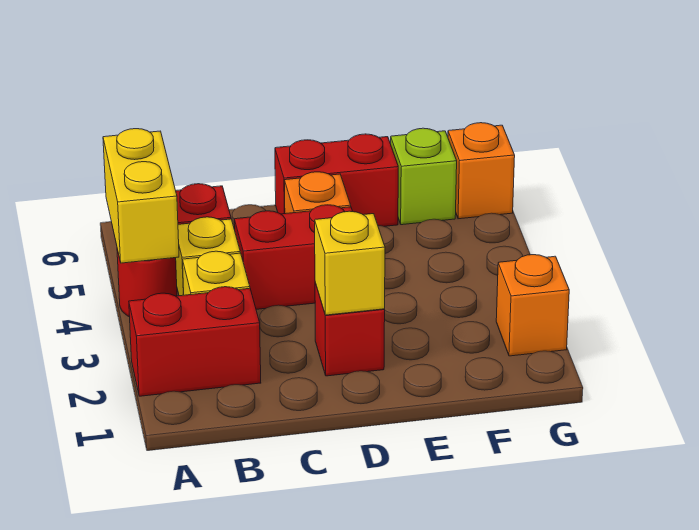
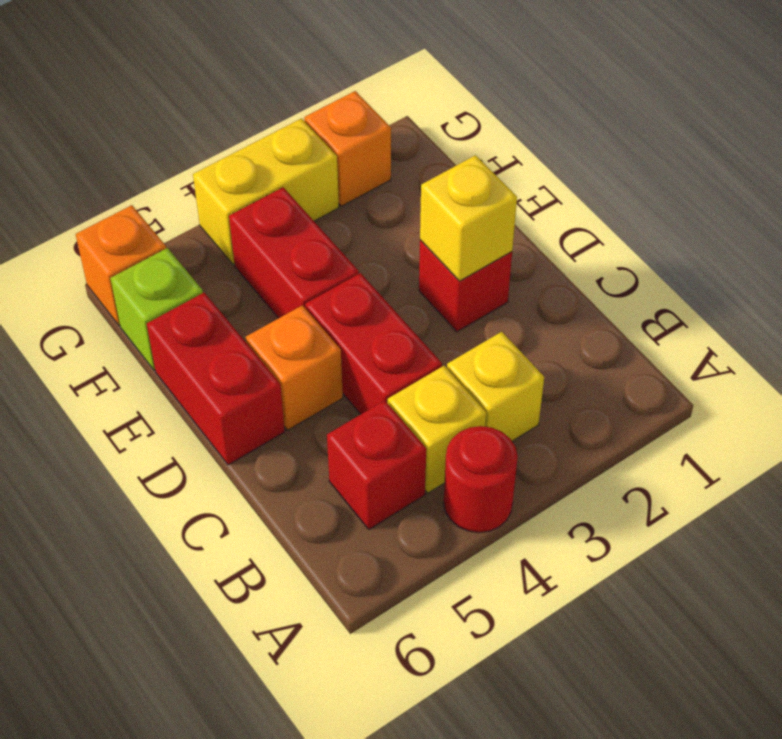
red brick A2:B2 level 1 -> red brick E4:F4 level 1
yellow brick A4:A5 level 2 -> yellow brick G3:G4 level 1

